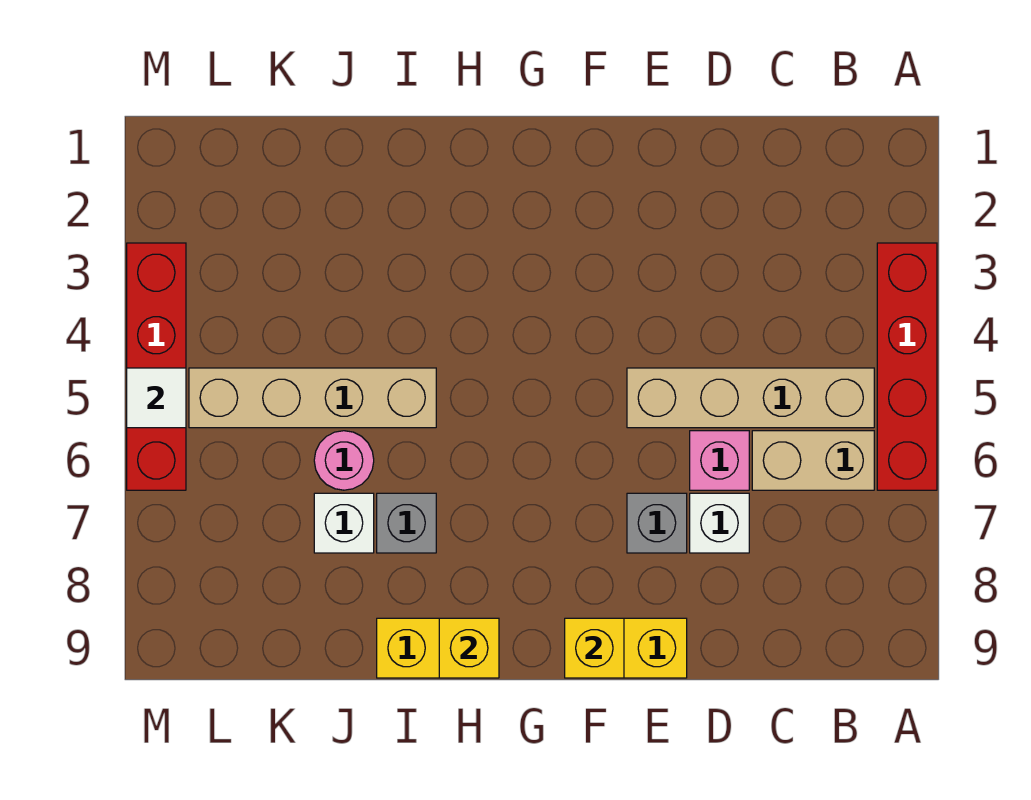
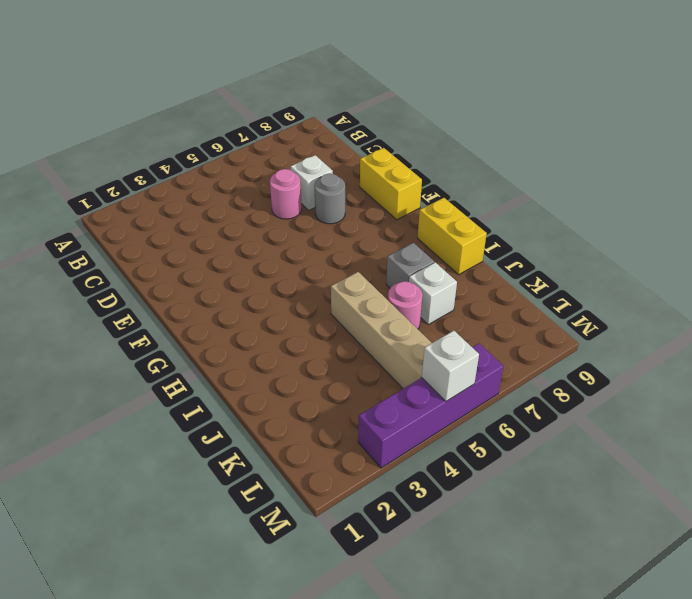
red brick A3:A6 level 1 -> none
tan brick B5:E5 level 1 -> none
tan brick B6:C6 level 1 -> none
pink brick D6 level 1 -> pink round brick D6 level 1
grey brick E7 level 1 -> grey round brick E7 level 1
yellow brick F9 level 2 -> none
yellow brick H9 level 2 -> none
red brick M3:M6 level 1 -> purple brick M3:M6 level 1
white tile M5 level 2 -> white brick M5 level 2

